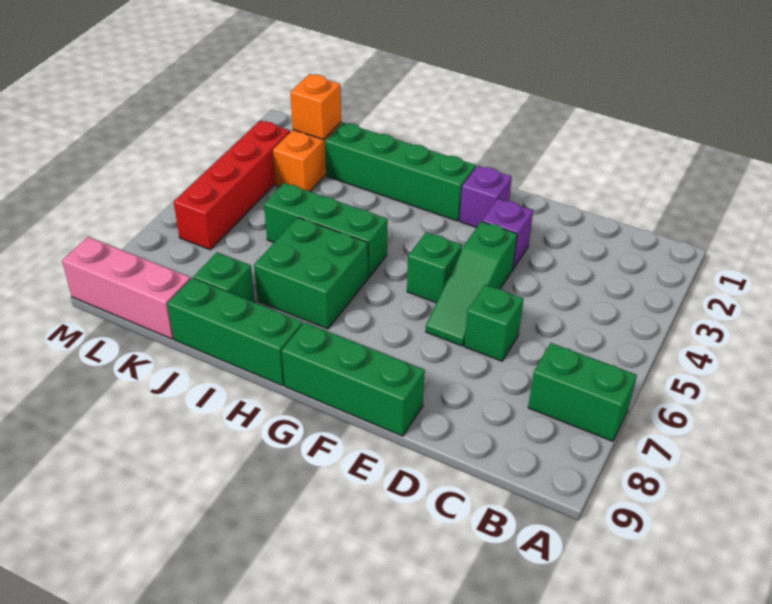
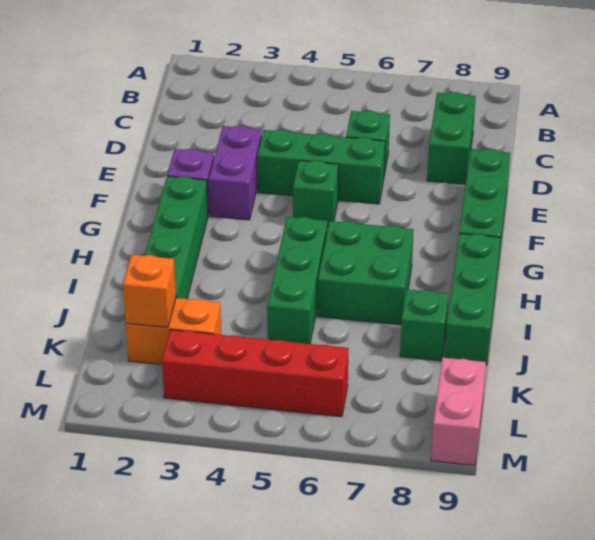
green brick A7:B7 level 1 -> green brick C8:D8 level 1
purple brick E3 level 1 -> purple brick E3:F3 level 1
green slope E4:E6 level 1 top 4 -> green brick E4:E6 level 1
pink brick K9:M9 level 1 -> pink brick L9:M9 level 1

